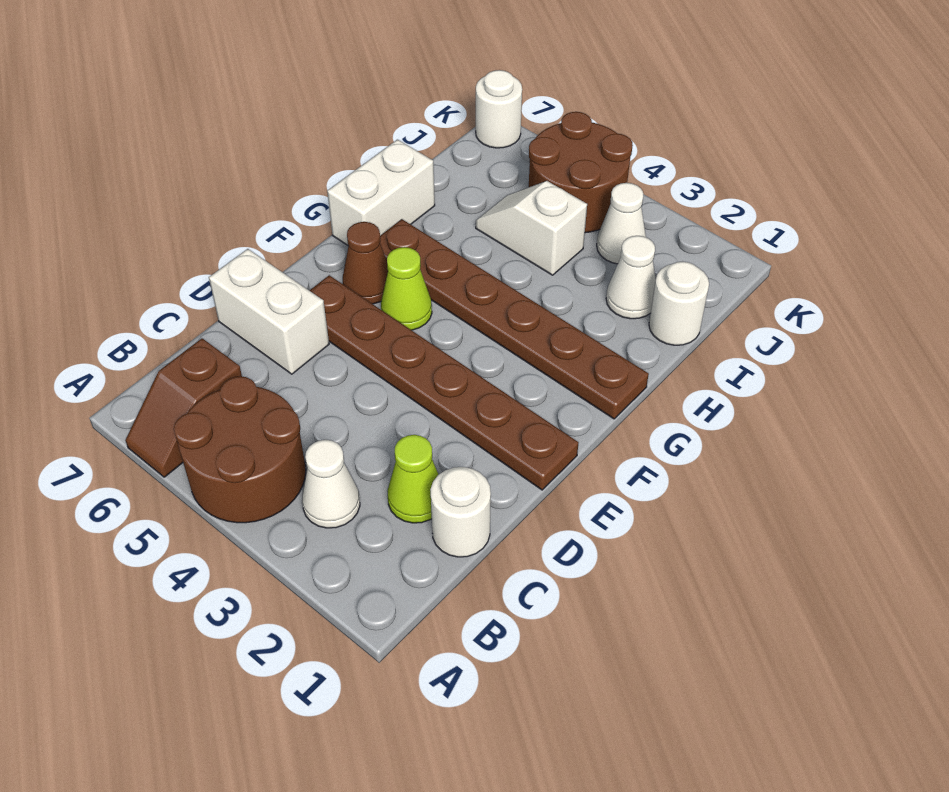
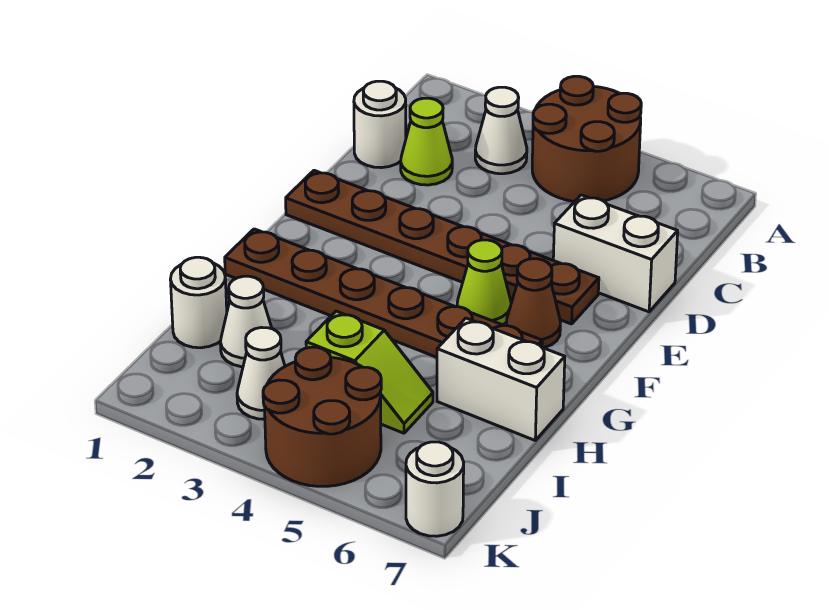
brown slope A6:B6 level 1 top B -> none
white brick G7:H7 level 1 -> white brick H6:H7 level 1
white slope I4:I5 level 1 top 4 -> lime slope I4:I5 level 1 top 4

